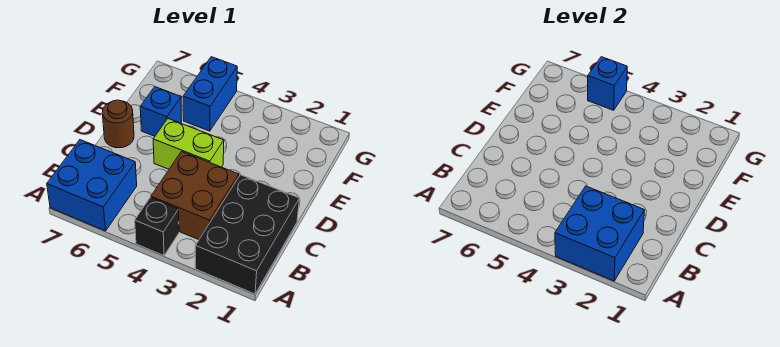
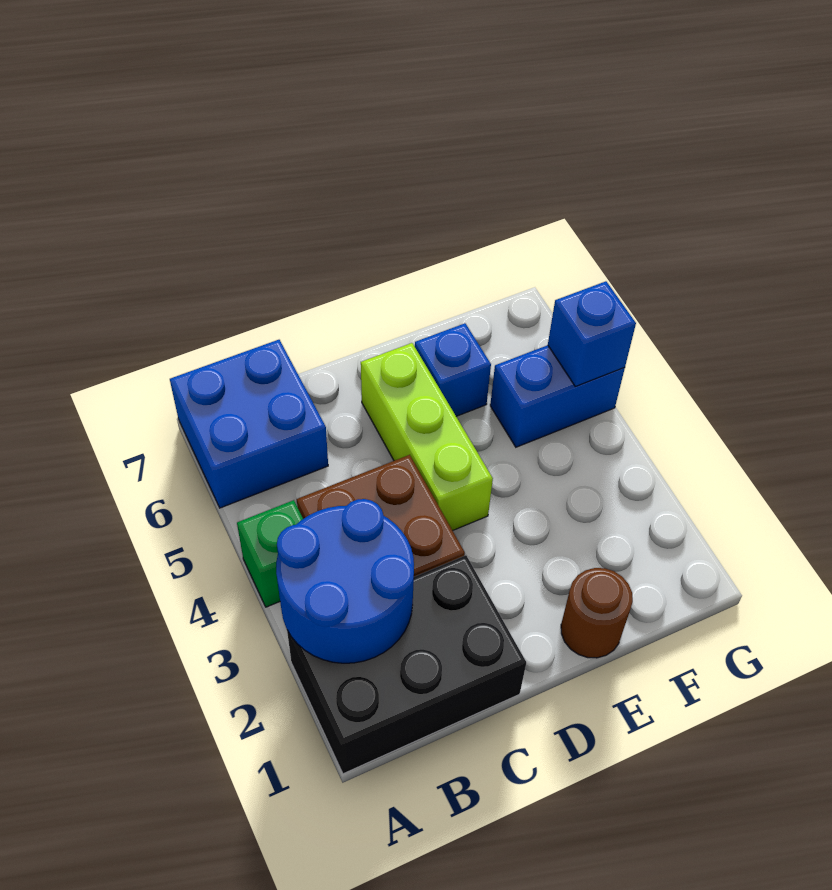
blue brick A2:B3 level 2 -> blue round brick A2:B3 level 2
black brick A4 level 1 -> green brick A4 level 1
lime brick D4:D5 level 1 -> lime brick D4:D6 level 1
brown round brick D7 level 1 -> brown round brick E1 level 1

